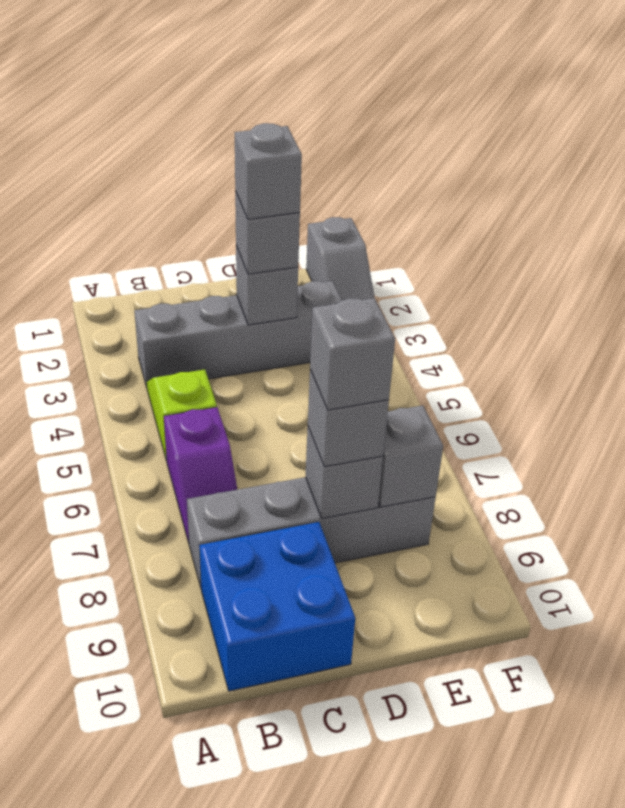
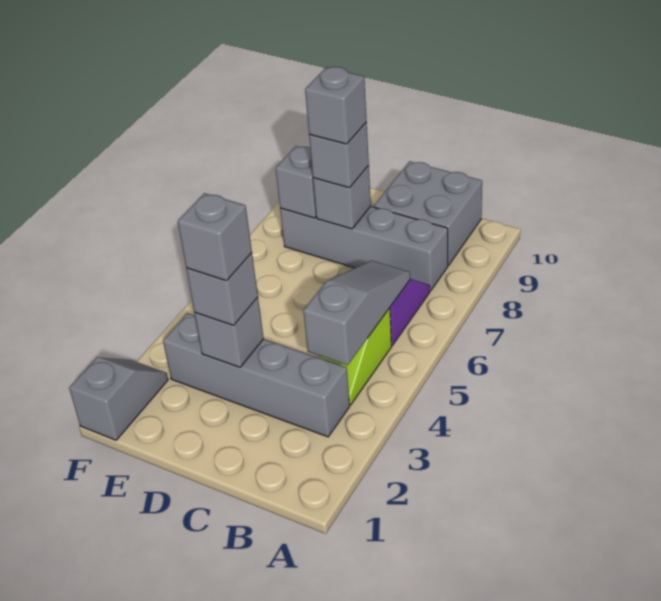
none -> grey slope B4:B6 level 2 top 4
blue brick B9:C10 level 1 -> grey brick B9:C10 level 1

